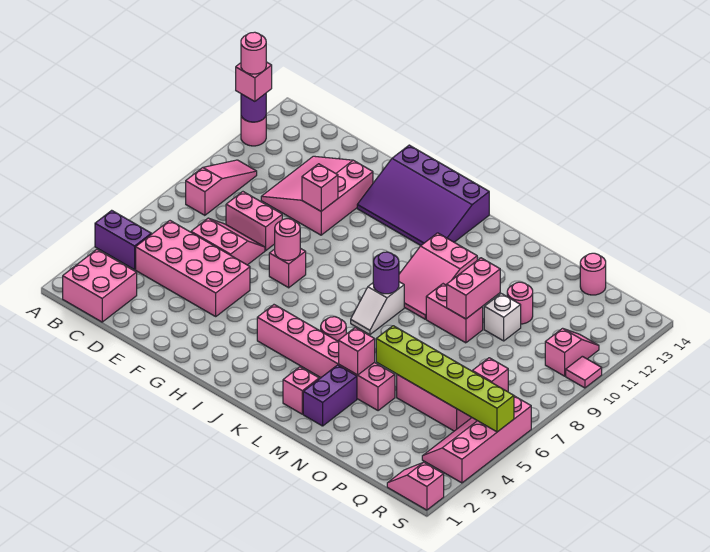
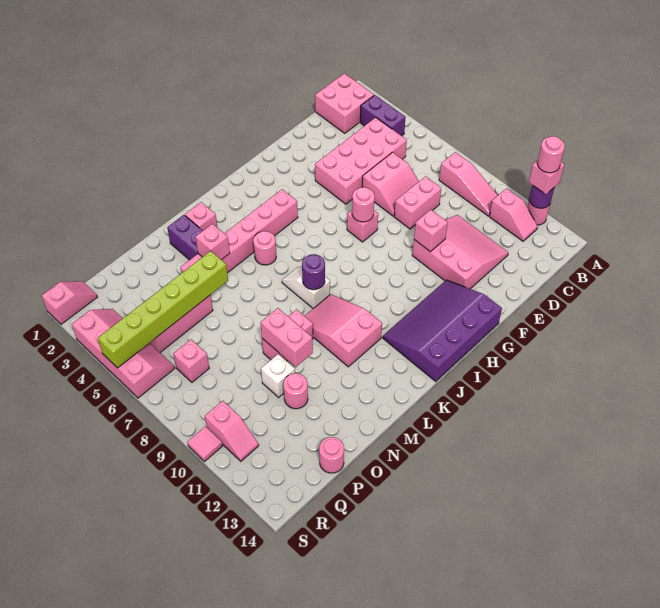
purple brick A4:B4 level 1 -> purple brick B3:B4 level 1
none -> pink slope B11:B12 level 1 top 11

